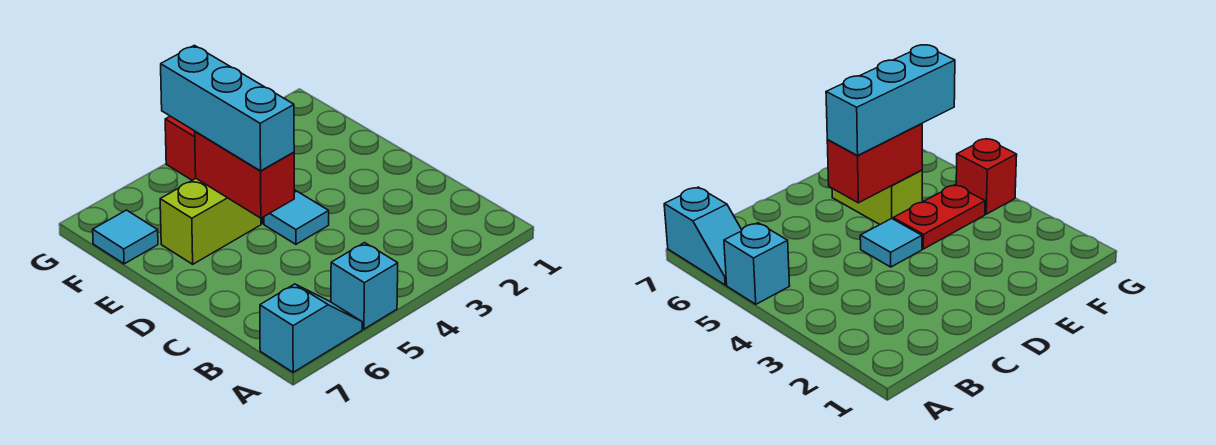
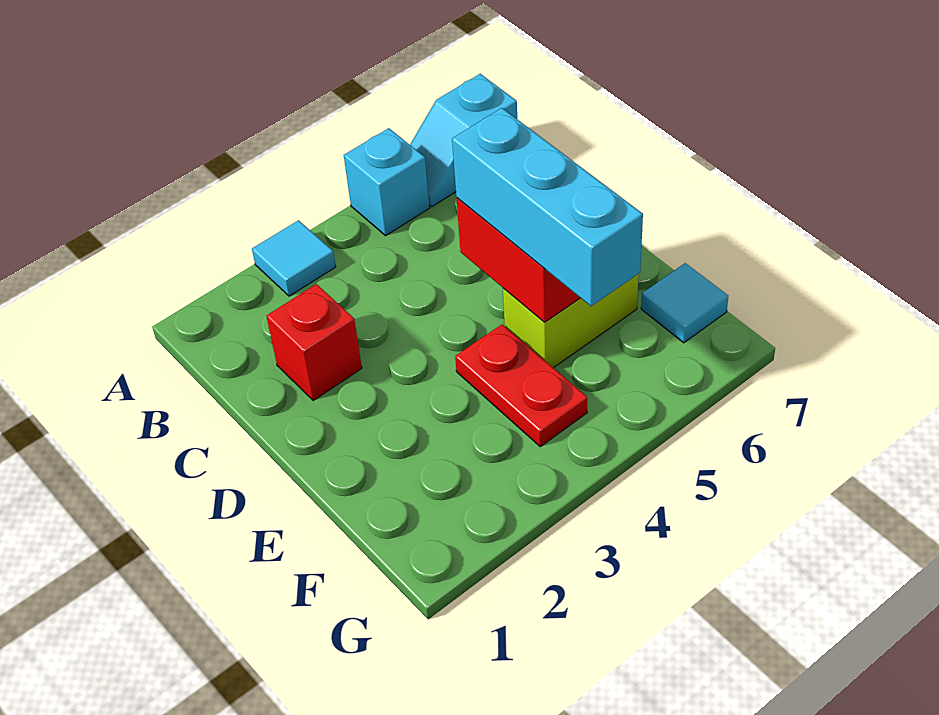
cyan tile D4 level 1 -> cyan tile A3 level 1
red brick G4 level 1 -> red brick C2 level 1

